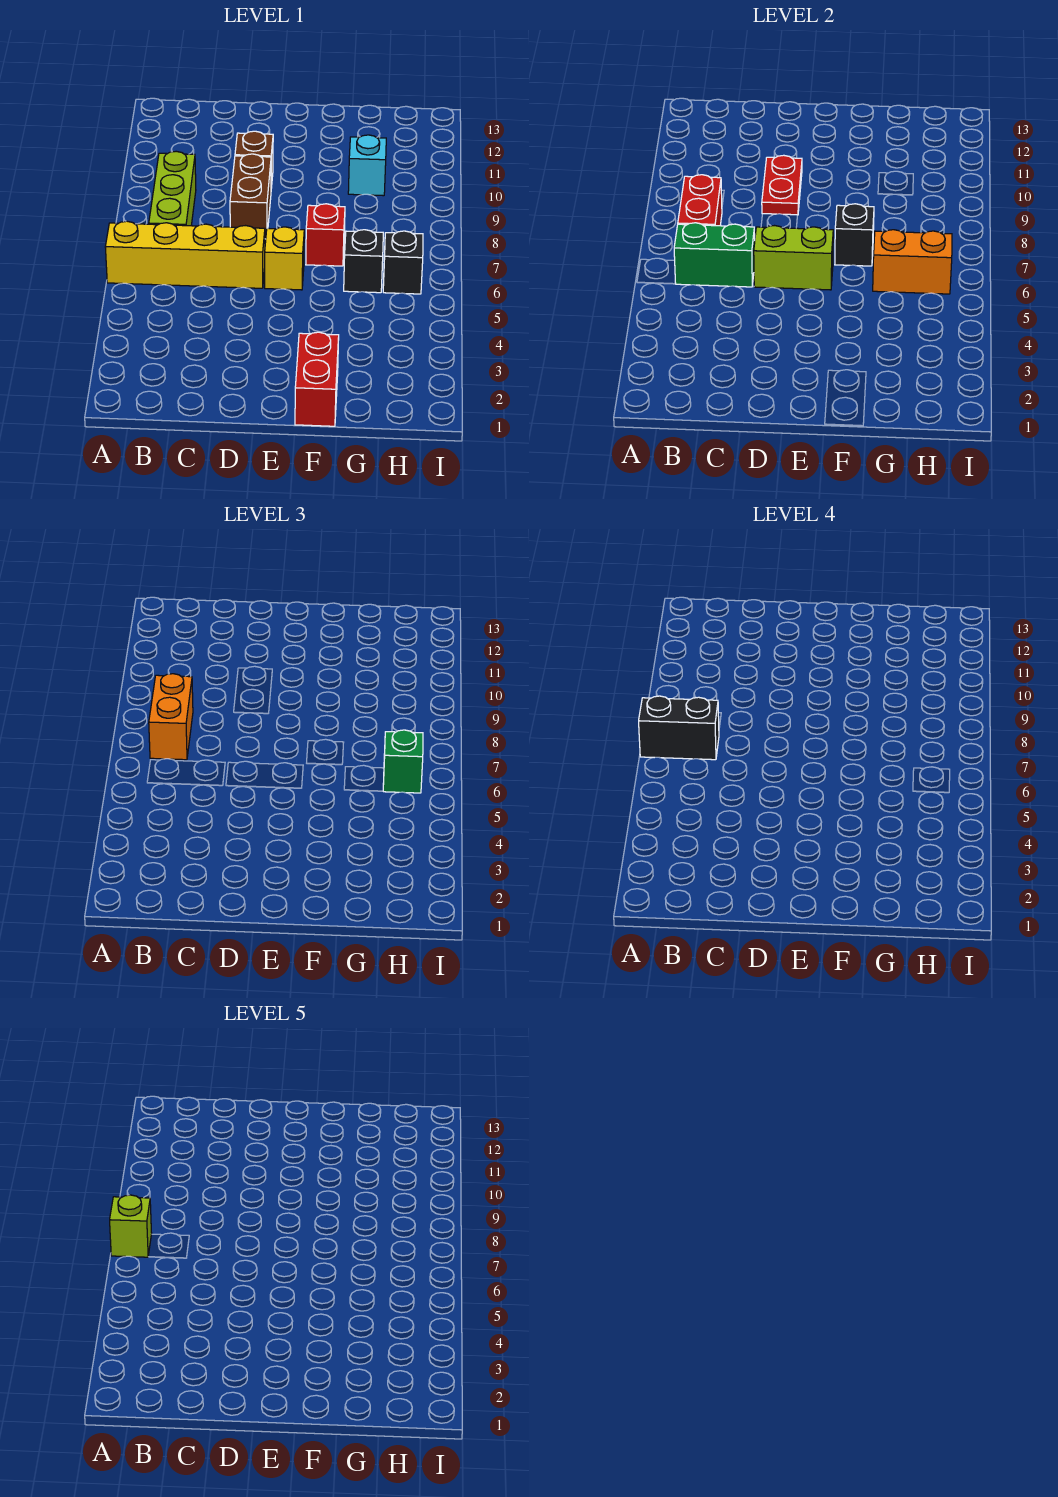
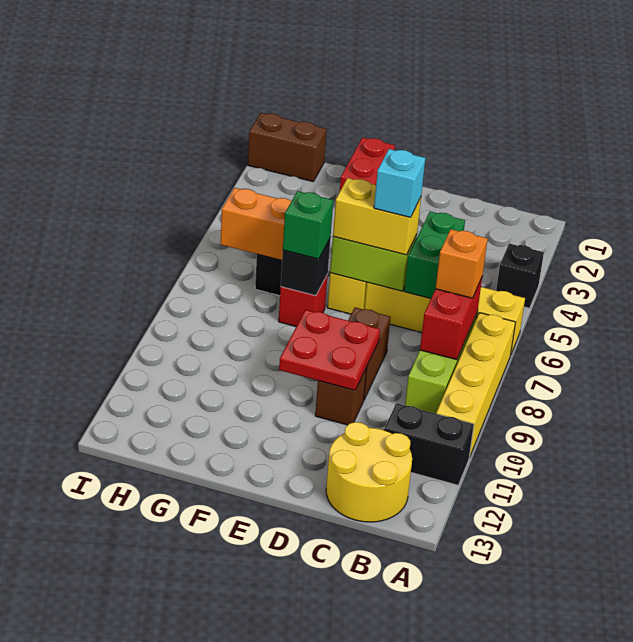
none -> yellow brick A7:A10 level 1
black brick A7:B7 level 4 -> black brick A11:B11 level 1
lime brick A7 level 5 -> none
green brick B6:C6 level 2 -> green brick C5:C6 level 2
orange brick B7:B8 level 3 -> orange brick B7 level 3
none -> yellow round brick B12:C13 level 1
none -> yellow brick D6:E6 level 3
red plate D9:D10 level 2 -> red plate D9:E10 level 2
cyan brick G10 level 1 -> cyan brick D6 level 4
none -> brown brick H1:I1 level 1
black brick H6 level 1 -> black brick A4 level 1
green brick H6 level 3 -> green brick F7 level 3

